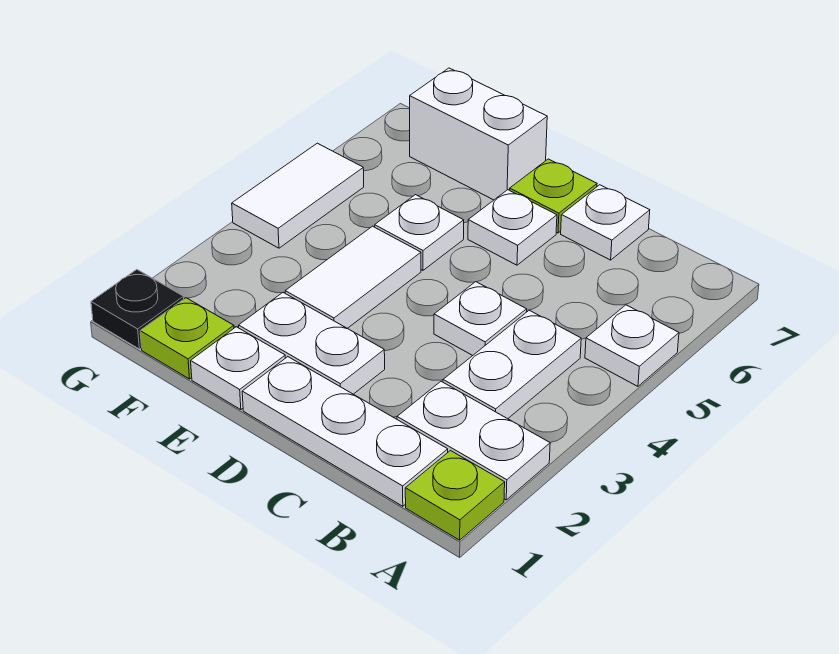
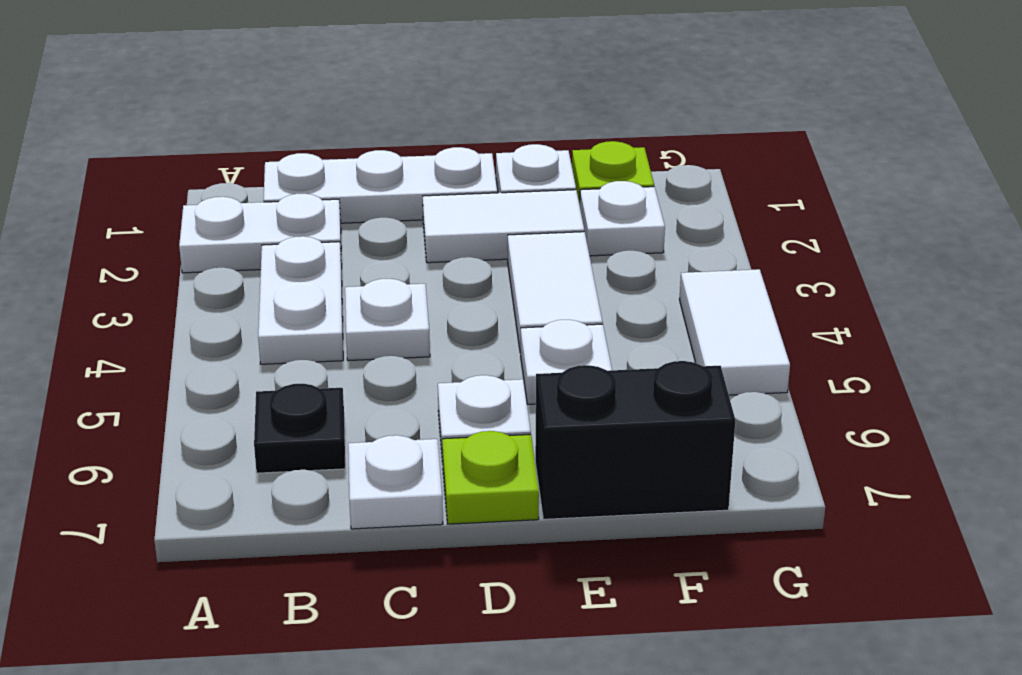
lime plate A1 level 1 -> none
white plate A5 level 1 -> white plate F2 level 1
white plate D2:E2 level 1 -> white tile D2:E2 level 1
white brick E7:F7 level 1 -> black brick E7:F7 level 1
black plate G1 level 1 -> black plate B6 level 1

